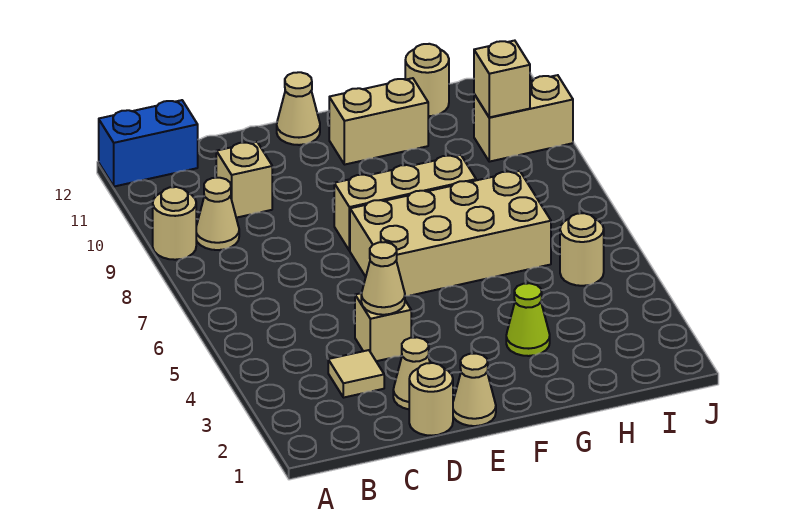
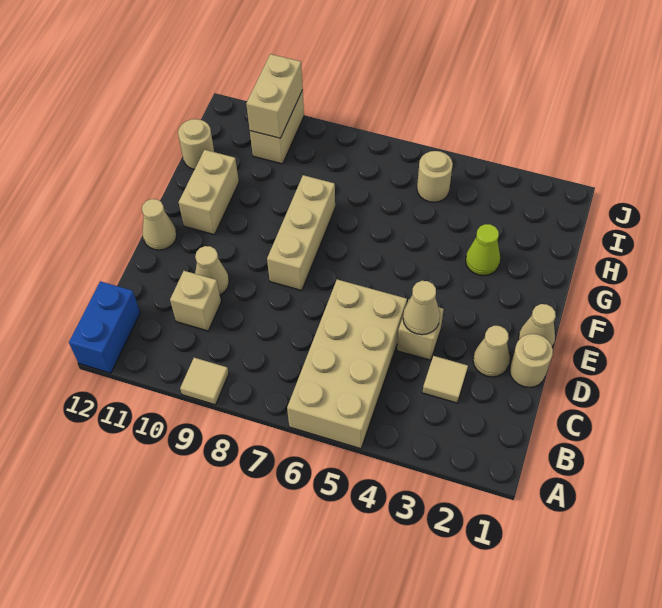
tan round brick A9 level 1 -> tan tile A9 level 1
tan cone B9 level 1 -> tan cone D10 level 1
tan brick E6:H7 level 1 -> tan brick A5:D6 level 1
tan brick I10 level 2 -> tan brick I10:J10 level 2

